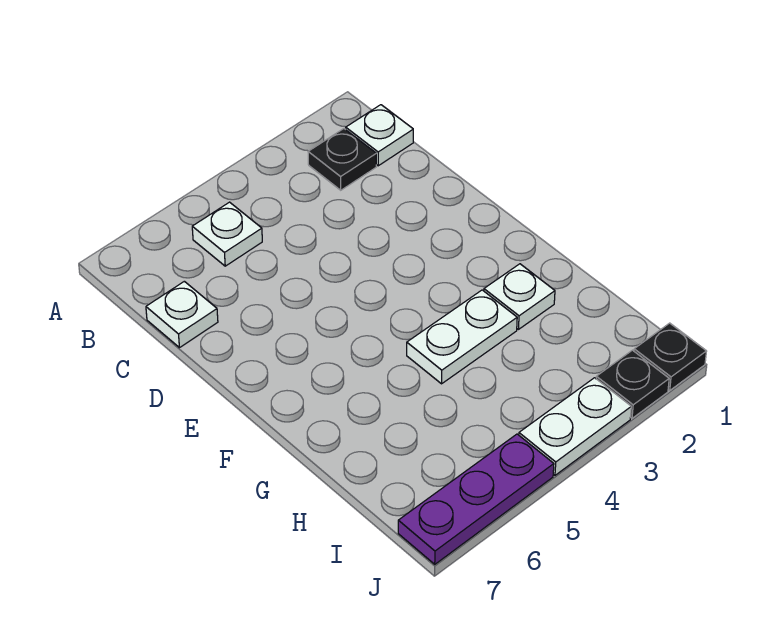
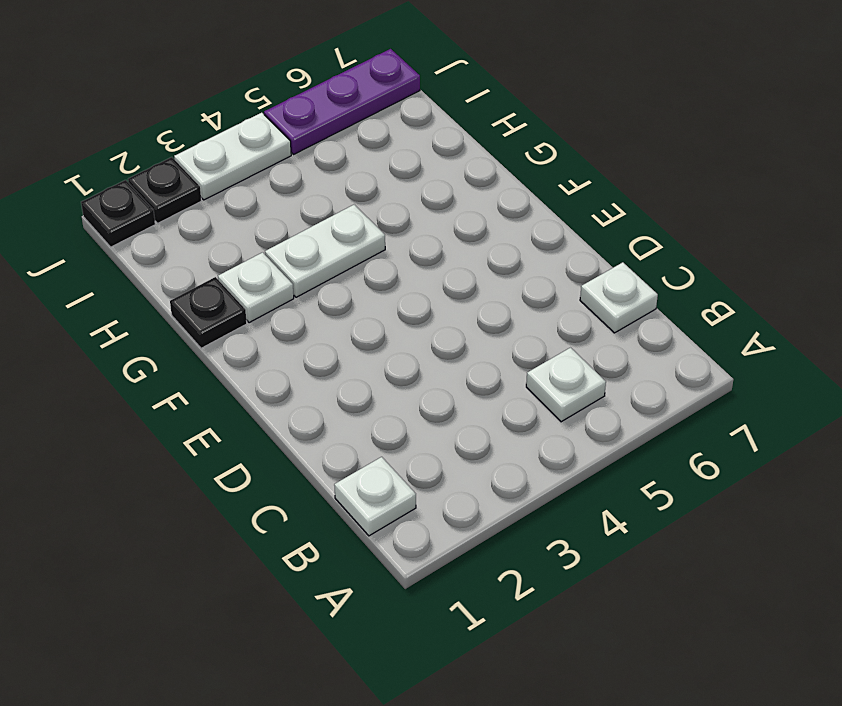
black plate B2 level 1 -> black plate G1 level 1

